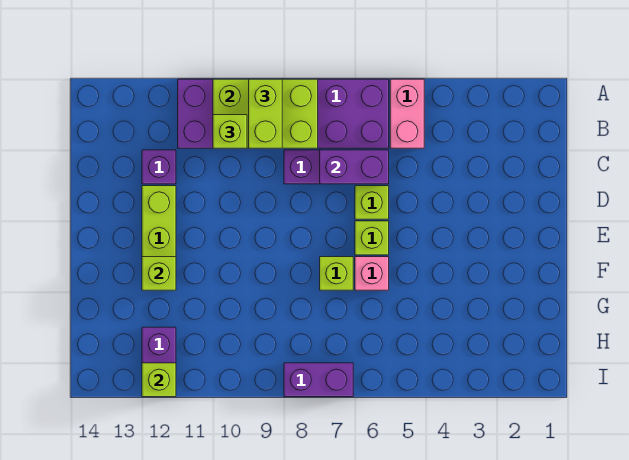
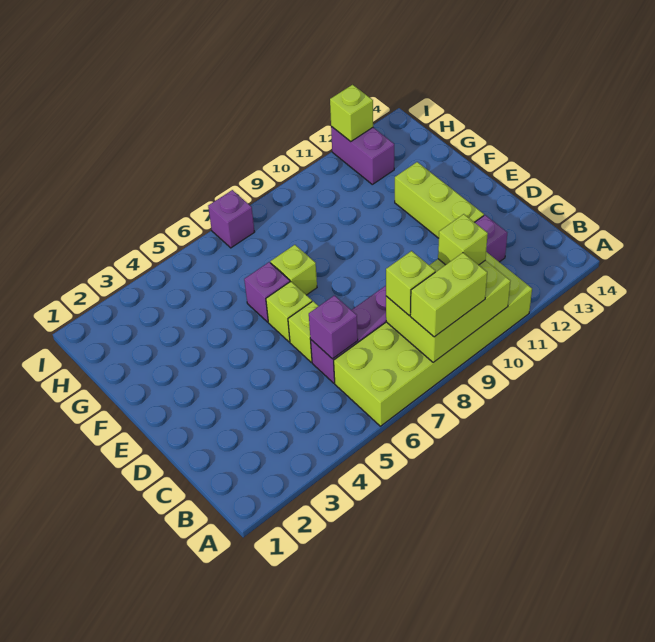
pink brick A5:B5 level 1 -> none
purple brick A6:B11 level 1 -> lime brick A6:B11 level 1
lime brick A9:B9 level 3 -> lime brick A8:A9 level 3
purple brick C6:C7 level 2 -> purple brick C6 level 2
pink brick F6 level 1 -> purple brick F6 level 1
lime brick F12 level 2 -> lime brick B8 level 3
purple brick I7:I8 level 1 -> purple brick I7 level 1

